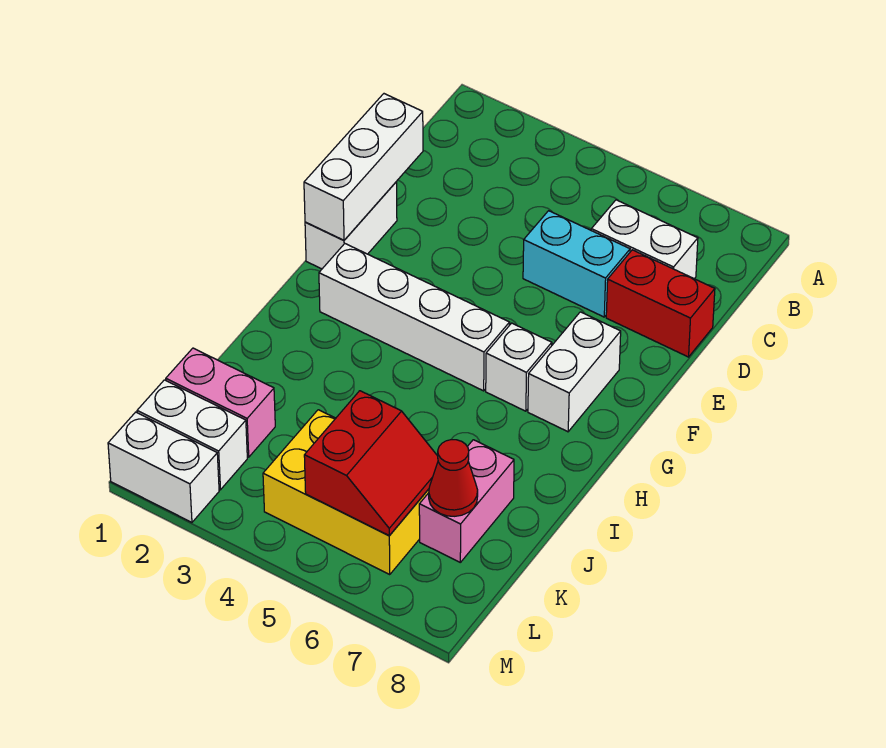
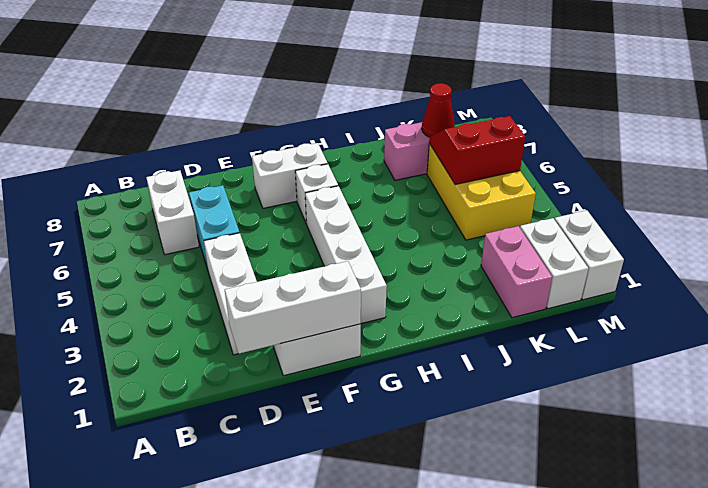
none -> white brick D2:D4 level 1
red brick D7:D8 level 1 -> none

